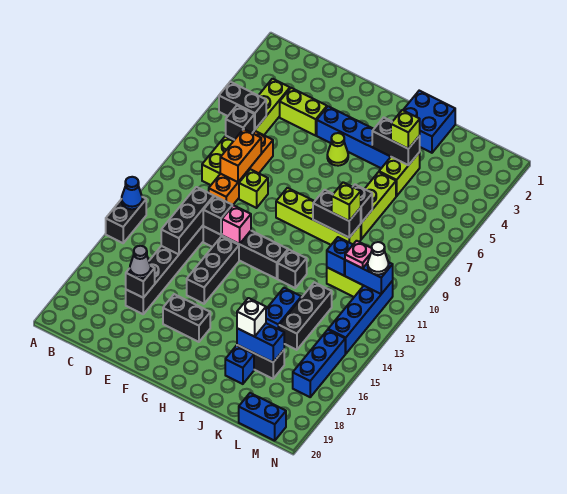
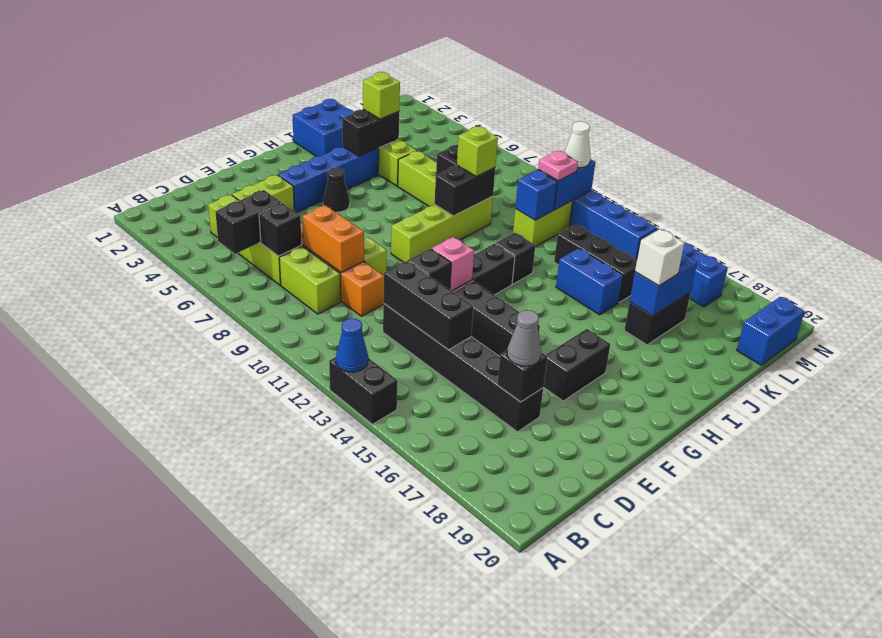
lime cone G5 level 1 -> black cone G5 level 1
blue brick J18 level 1 -> none

